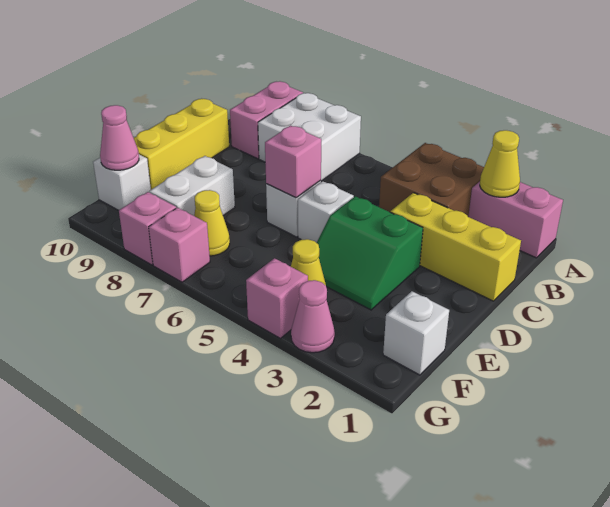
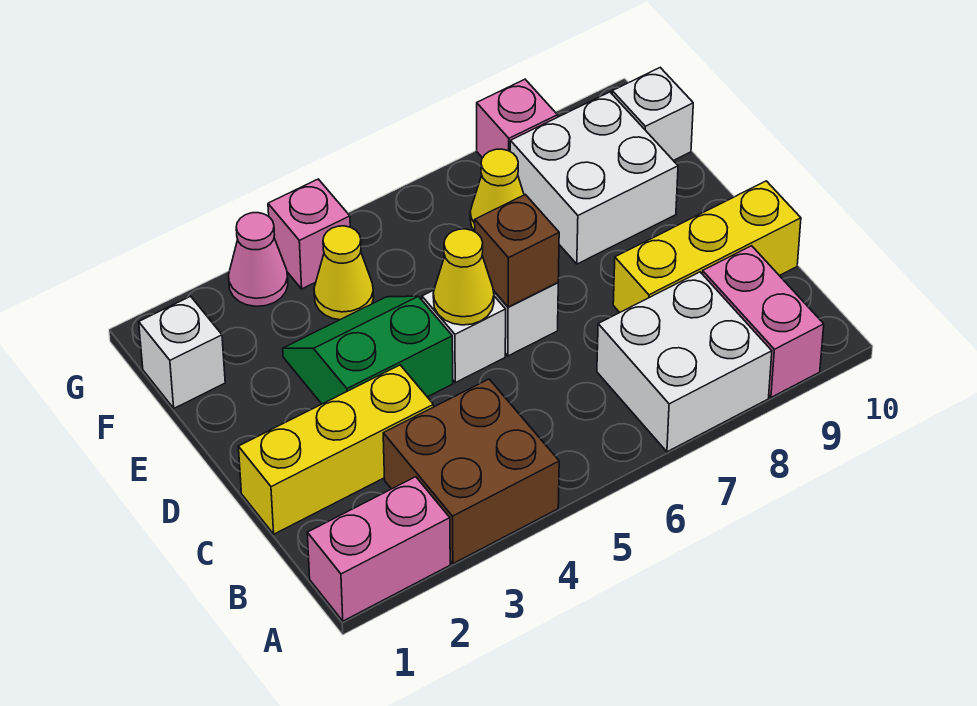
yellow cone A2 level 2 -> yellow cone D5 level 2
yellow brick C10:E10 level 1 -> yellow brick C8:C10 level 1
pink brick D6 level 2 -> brown brick D6 level 2
white brick E8:F8 level 1 -> white brick E8:F9 level 1
pink cone F10 level 2 -> none
pink brick G7 level 1 -> none

